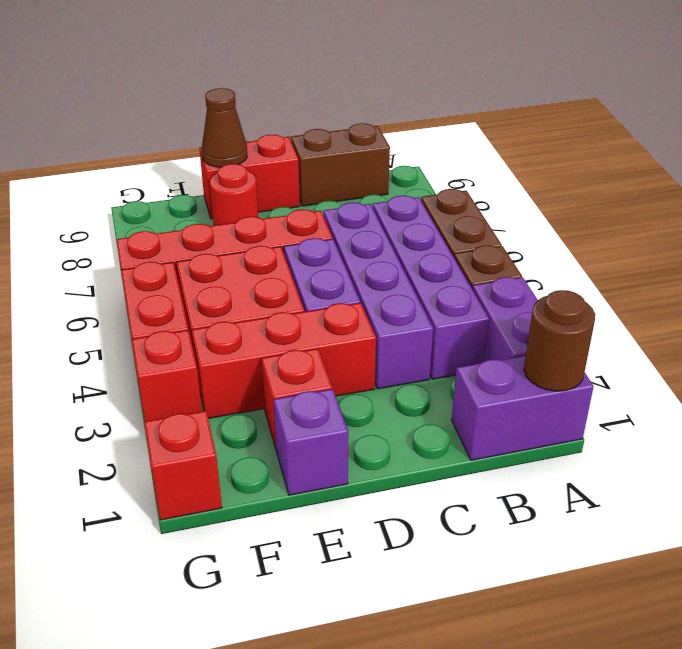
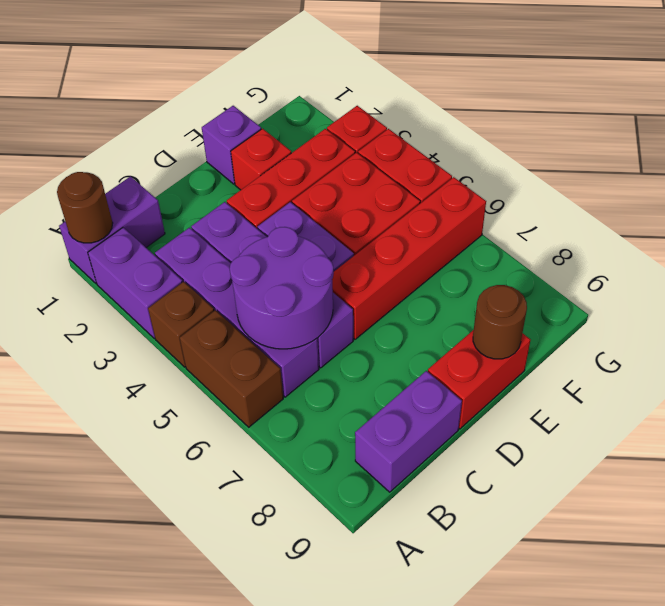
none -> purple round brick B5:C6 level 2
brown brick B9:C9 level 1 -> purple brick B9:C9 level 1
red round brick E8 level 1 -> none
brown cone E9 level 2 -> brown round brick E9 level 2
red brick G1 level 1 -> none

